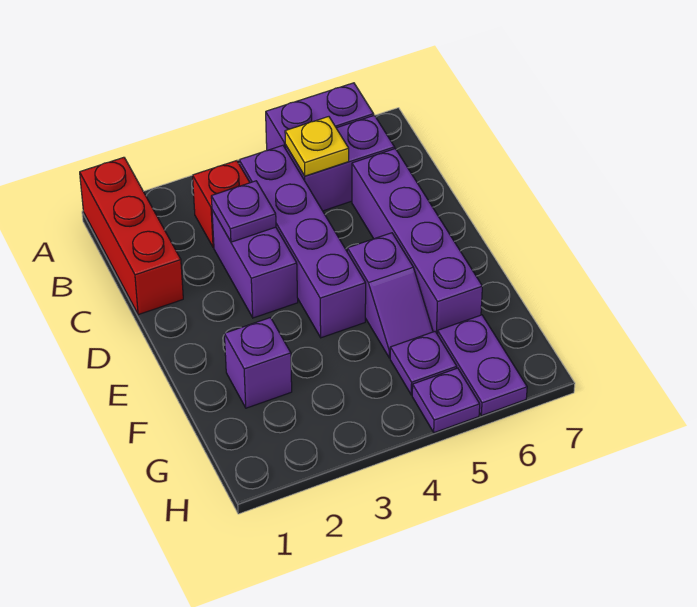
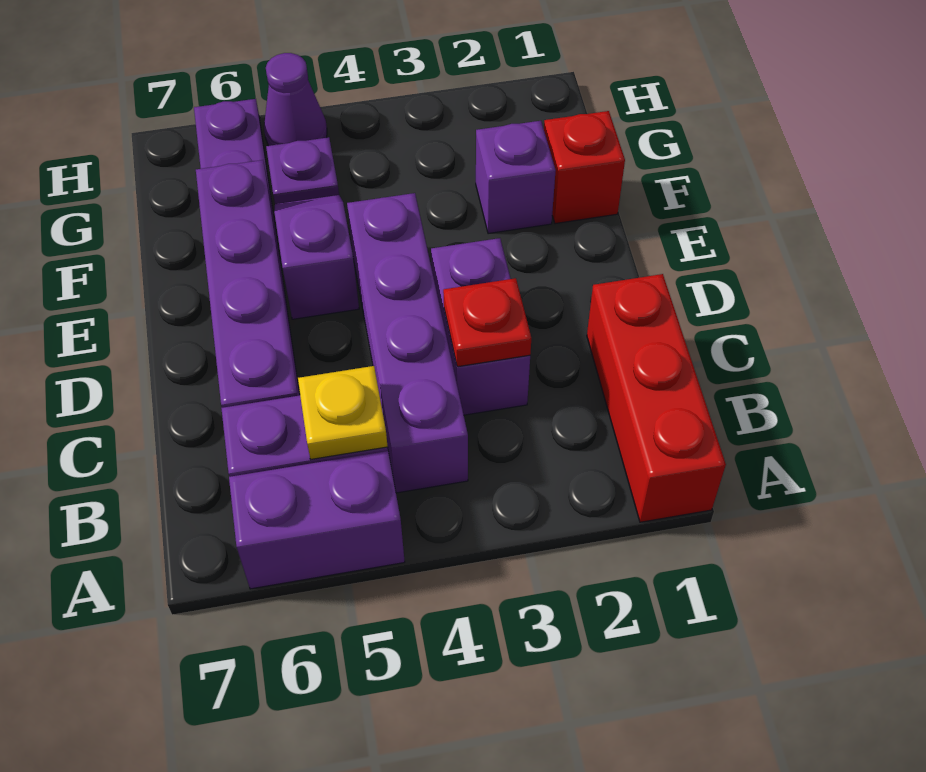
red brick B3 level 1 -> red brick F1 level 1
purple plate C3 level 2 -> red plate C3 level 2
purple plate H5 level 1 -> purple cone H5 level 1

